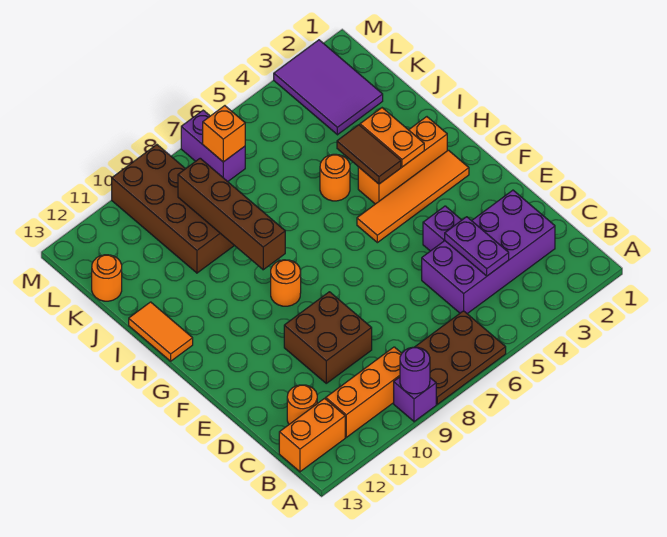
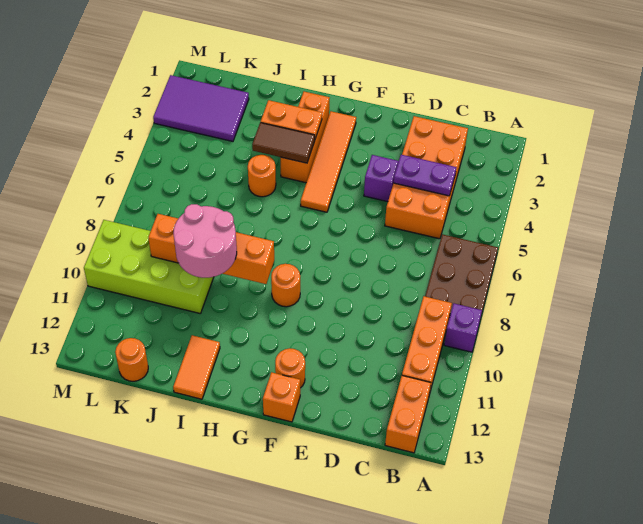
purple round brick A9 level 2 -> none
purple brick C2:D5 level 1 -> orange brick C2:D5 level 1
orange round brick C12 level 1 -> orange round brick F12 level 1
brown brick D9:E10 level 1 -> none
brown brick H9:K9 level 2 -> orange brick H9:K9 level 2
orange tile H13:I13 level 1 -> orange tile I12:I13 level 1
none -> pink round brick I9:J10 level 3
brown brick J9:M10 level 1 -> lime brick J9:M10 level 1
purple brick L7:M7 level 1 -> none
orange brick L7 level 2 -> orange brick F13 level 1

